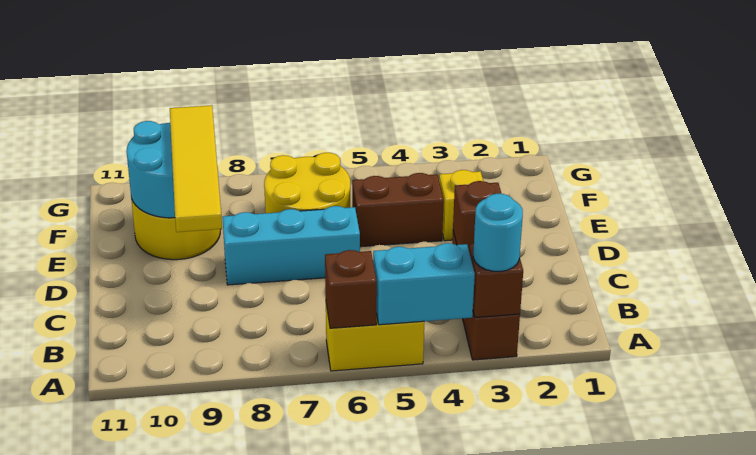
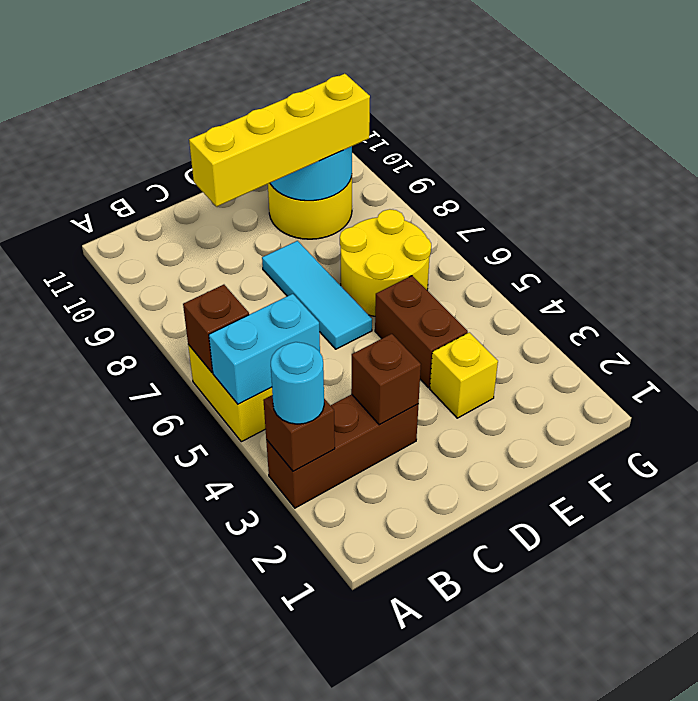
cyan brick A4:A5 level 2 -> cyan brick A5:B5 level 2
yellow tile C9:F9 level 3 -> yellow brick C9:F9 level 3
cyan brick D6:D8 level 1 -> cyan tile D6:D8 level 1

